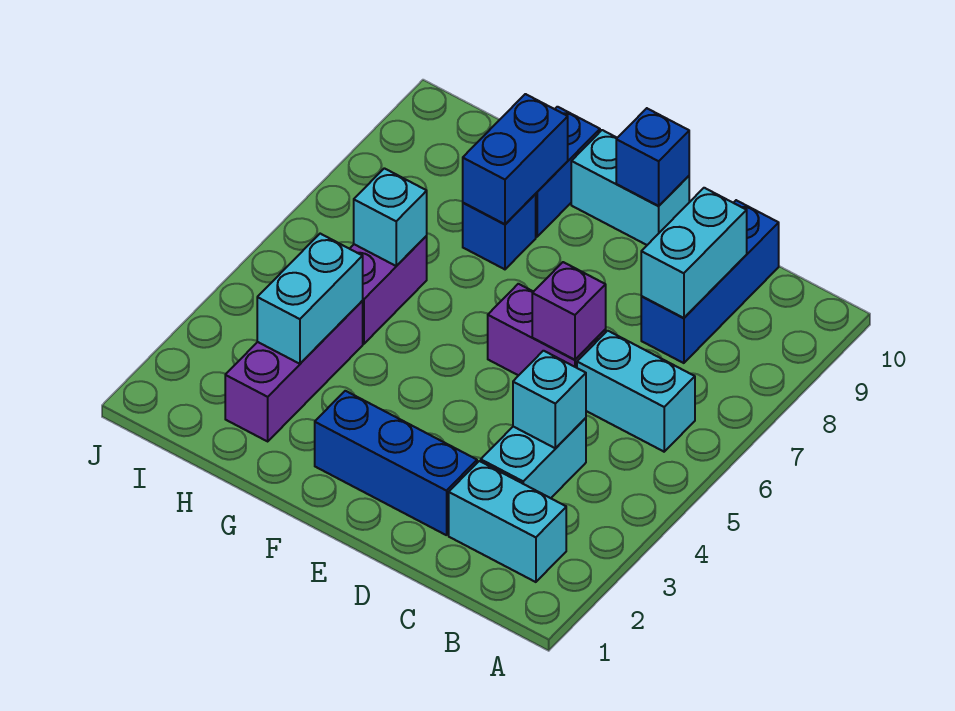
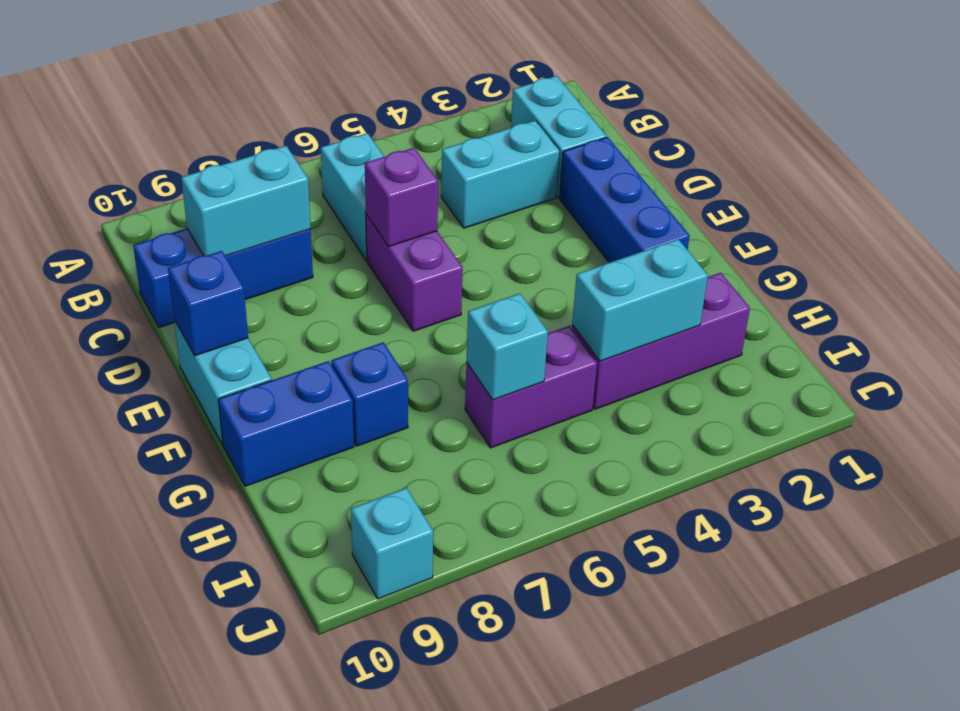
cyan brick C4 level 2 -> cyan brick J9 level 1
blue brick G8:G9 level 2 -> none

